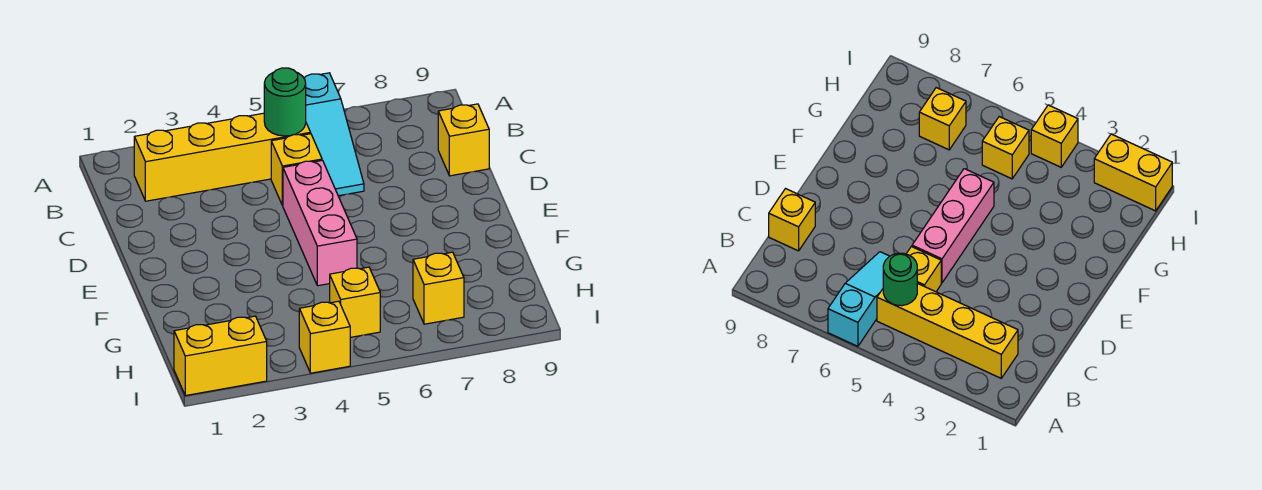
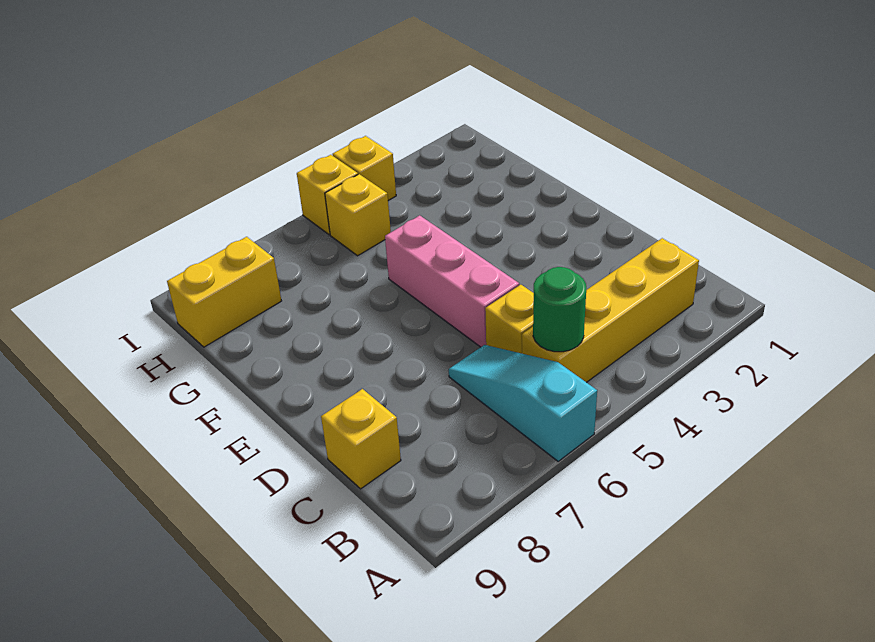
yellow brick H7 level 1 -> yellow brick I5 level 1
yellow brick I1:I2 level 1 -> yellow brick H8:H9 level 1

